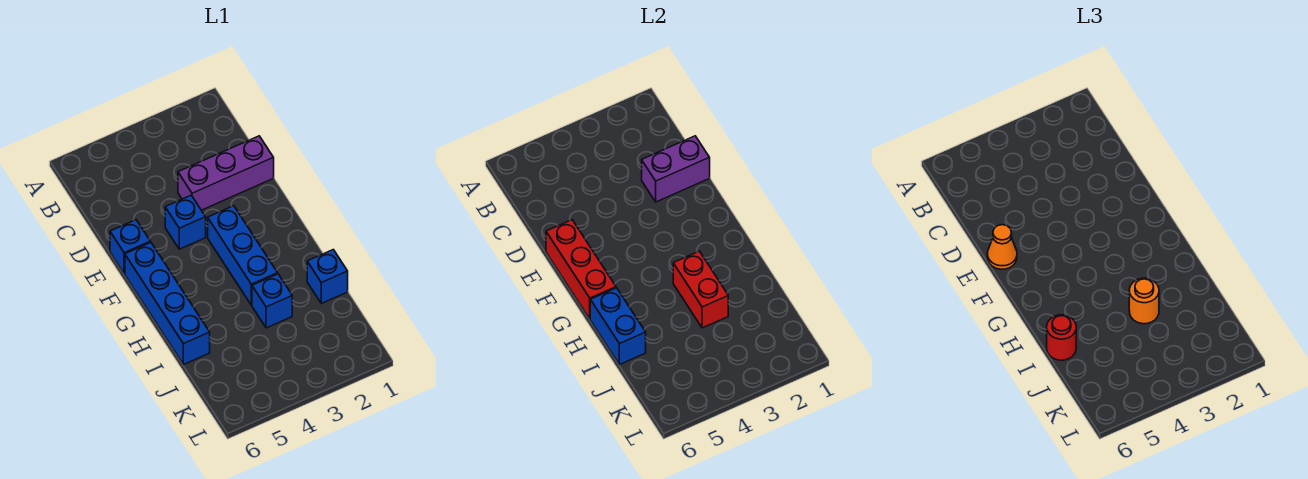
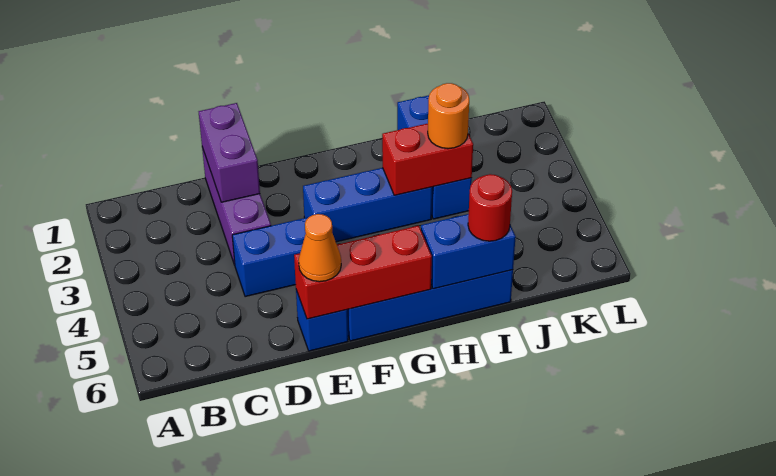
blue brick E4 level 1 -> blue brick D4:E4 level 1

